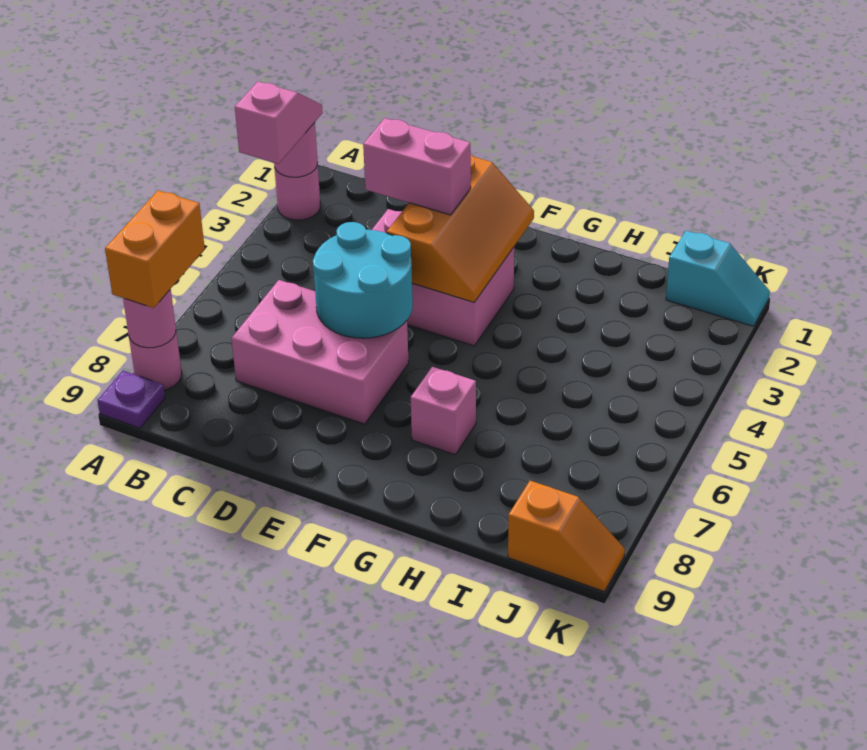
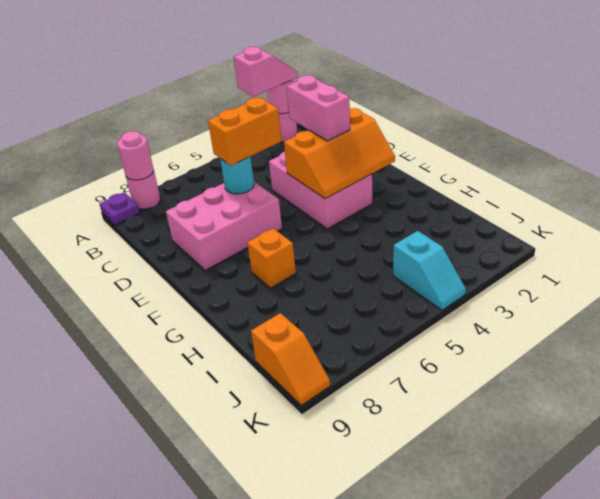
orange brick A7:A8 level 3 -> orange brick D5:D6 level 3
pink brick C6:E7 level 1 -> pink brick D6:E8 level 1
cyan round brick D5:E6 level 2 -> cyan round brick D6 level 2
pink brick G7 level 1 -> orange brick G7 level 1
cyan slope J1:K1 level 1 top J -> cyan slope J4:K4 level 1 top J

